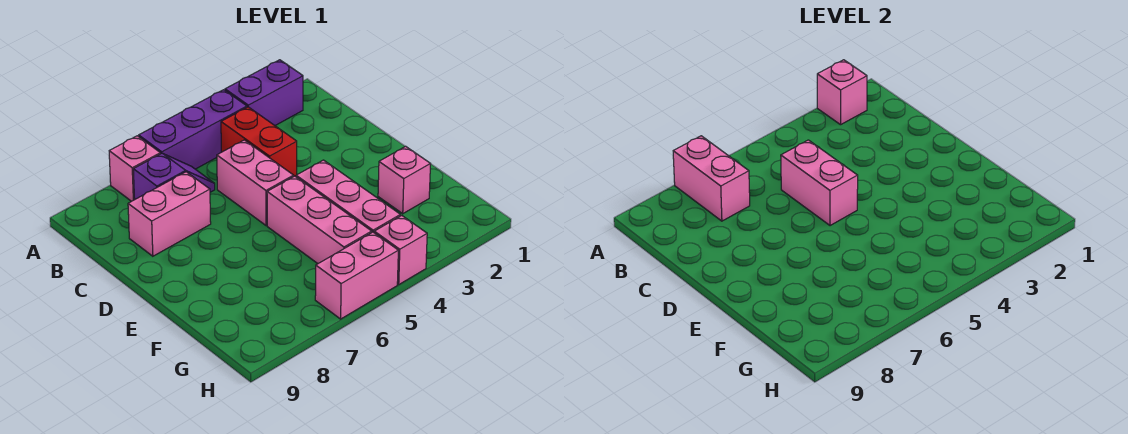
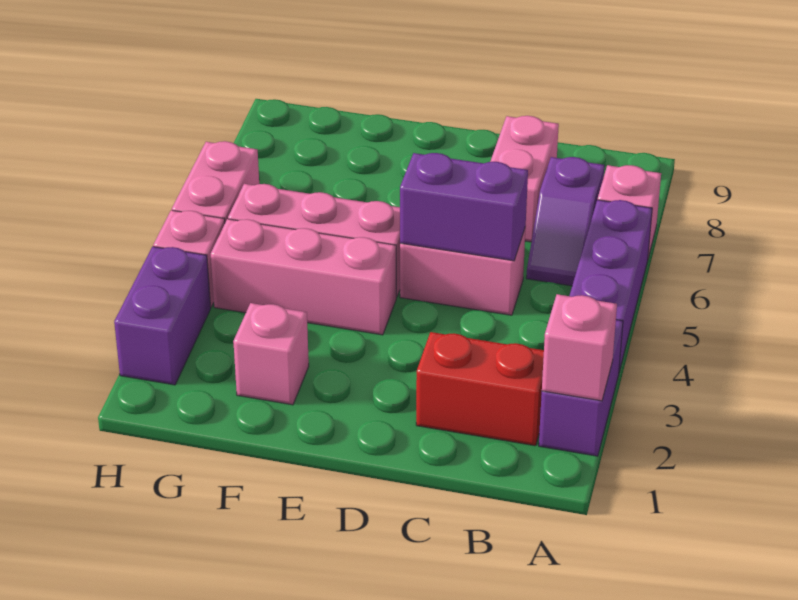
pink brick A7:B7 level 2 -> none
red brick B4:C4 level 1 -> red brick B2:C2 level 1
pink brick C5:D5 level 2 -> purple brick C5:D5 level 2
none -> purple brick H2:H3 level 1

